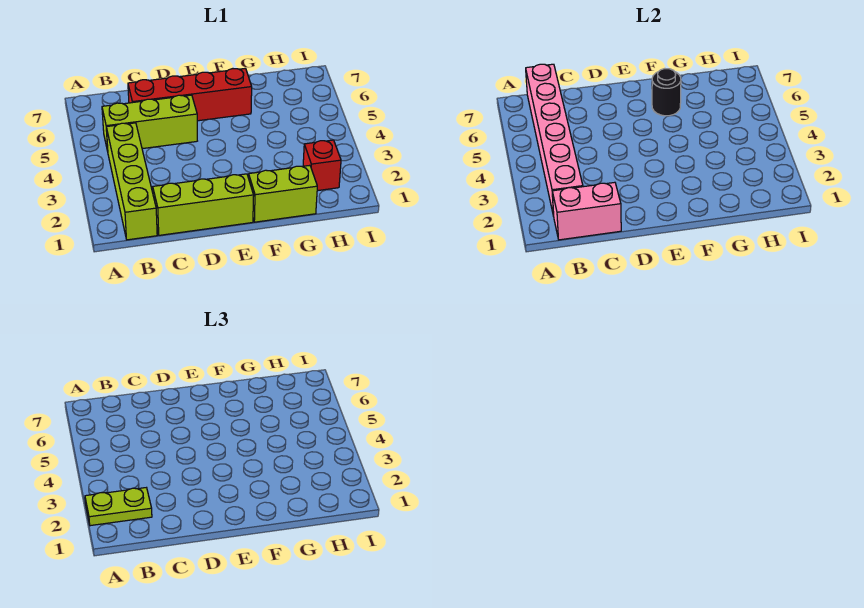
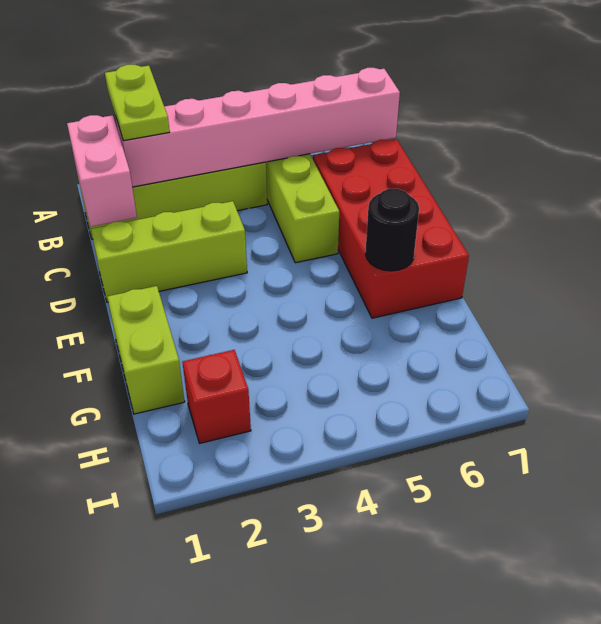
lime brick C1:E1 level 1 -> lime brick D1:D3 level 1
red brick C6:F6 level 1 -> red brick C6:F7 level 1

